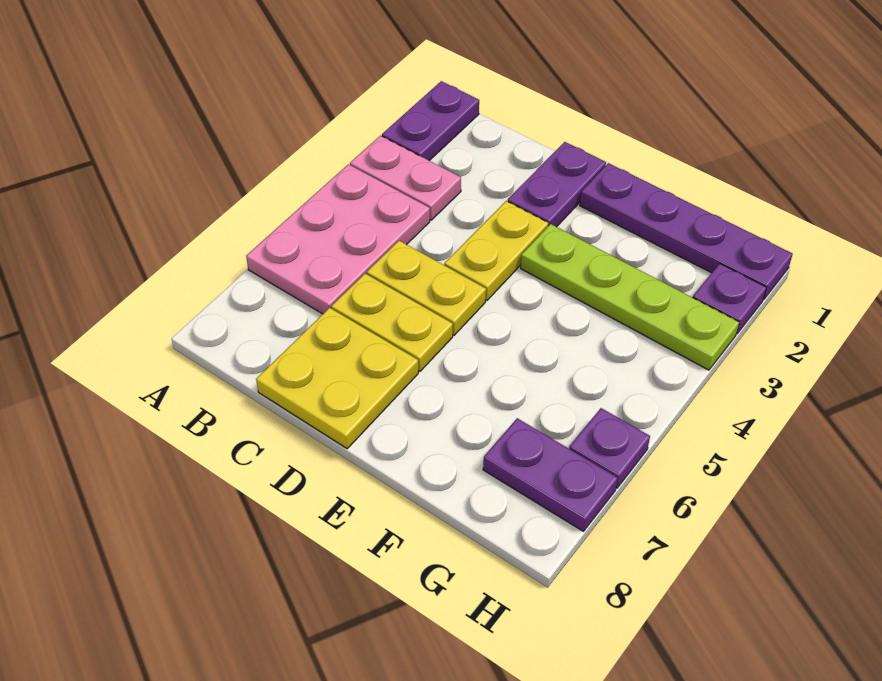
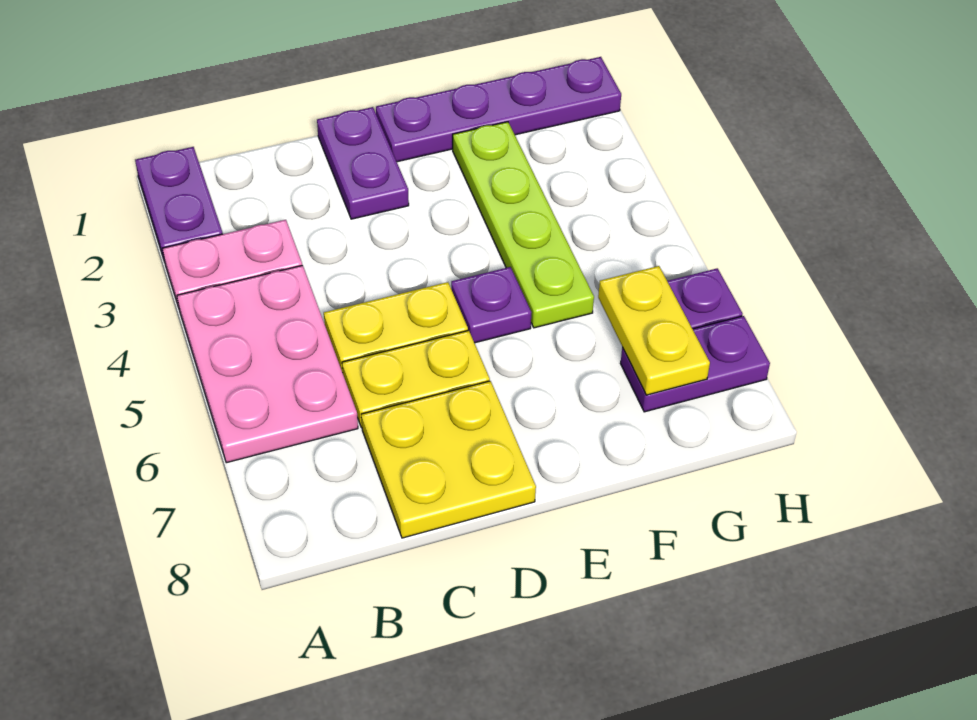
yellow plate D3:D4 level 1 -> yellow plate G6:G7 level 2
lime plate E3:H3 level 1 -> lime plate F2:F5 level 1
purple plate H2 level 1 -> purple plate E5 level 1

